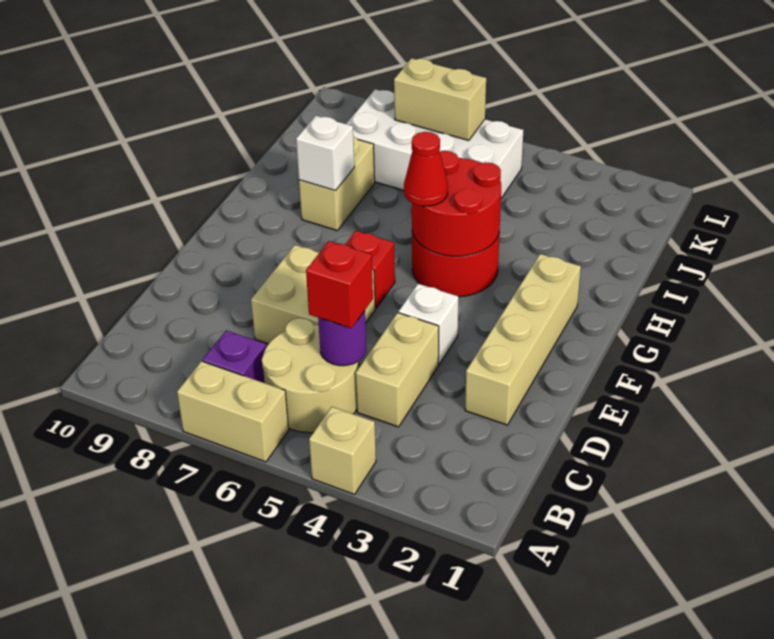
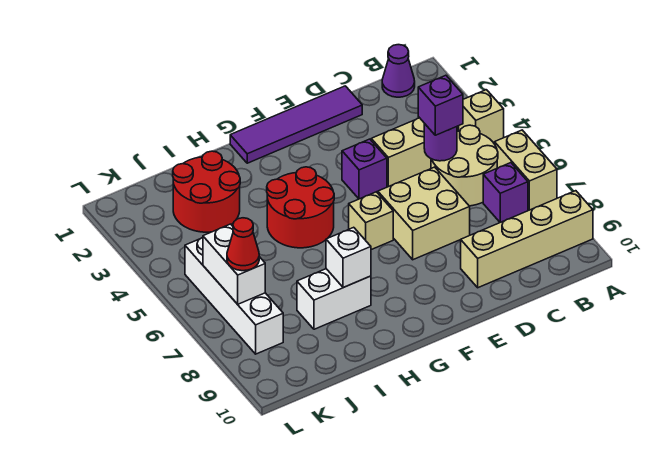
none -> purple cone B1 level 1
red brick C5 level 3 -> purple brick C5 level 3
none -> purple tile D1:G1 level 1
tan brick D2:G2 level 1 -> tan brick A9:D9 level 1
white brick E4 level 1 -> purple brick E4 level 1
red brick F6 level 1 -> tan brick F6 level 1
red round brick G4:H5 level 2 -> red round brick I2:J3 level 1
red cone G5 level 3 -> red cone K7 level 3
tan brick H8:I8 level 1 -> white brick H8:I8 level 1
white brick J5:K8 level 1 -> white brick K5:K8 level 1
tan brick K6:K7 level 2 -> white brick K6:K7 level 2

